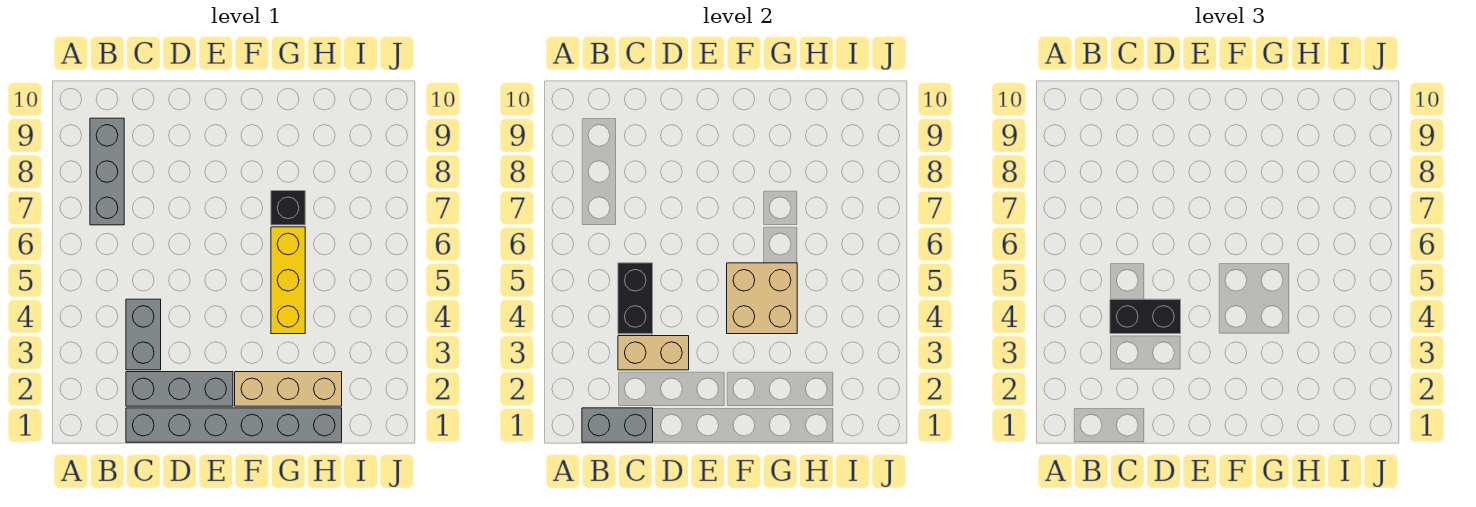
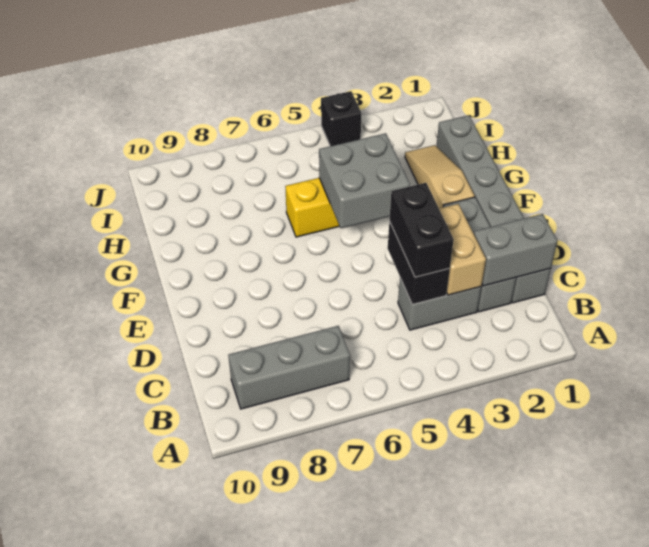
grey brick B1:C1 level 2 -> grey brick C1:C2 level 2
black brick C4:C5 level 2 -> black brick C4:D4 level 2
tan brick F2:H2 level 1 -> tan slope F2:H2 level 1 top F
tan brick F4:G5 level 2 -> grey brick F4:G5 level 2
black brick G7 level 1 -> black brick J4 level 1

